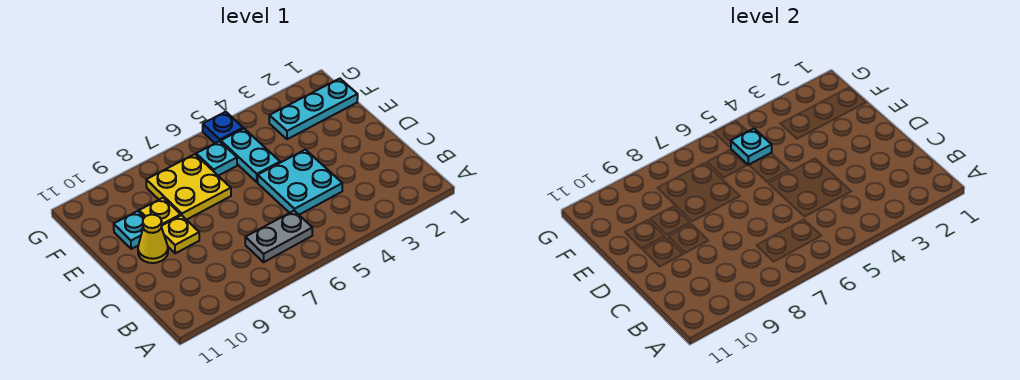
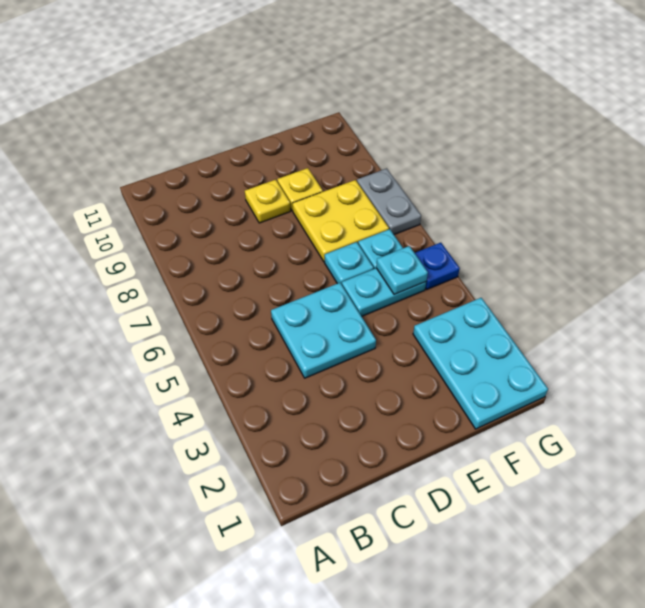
grey plate B6:B7 level 1 -> grey plate G7:G8 level 1
yellow cone D10 level 1 -> none
cyan plate E10 level 1 -> cyan plate E6 level 1
cyan plate F1:F3 level 1 -> cyan plate F1:G3 level 1

